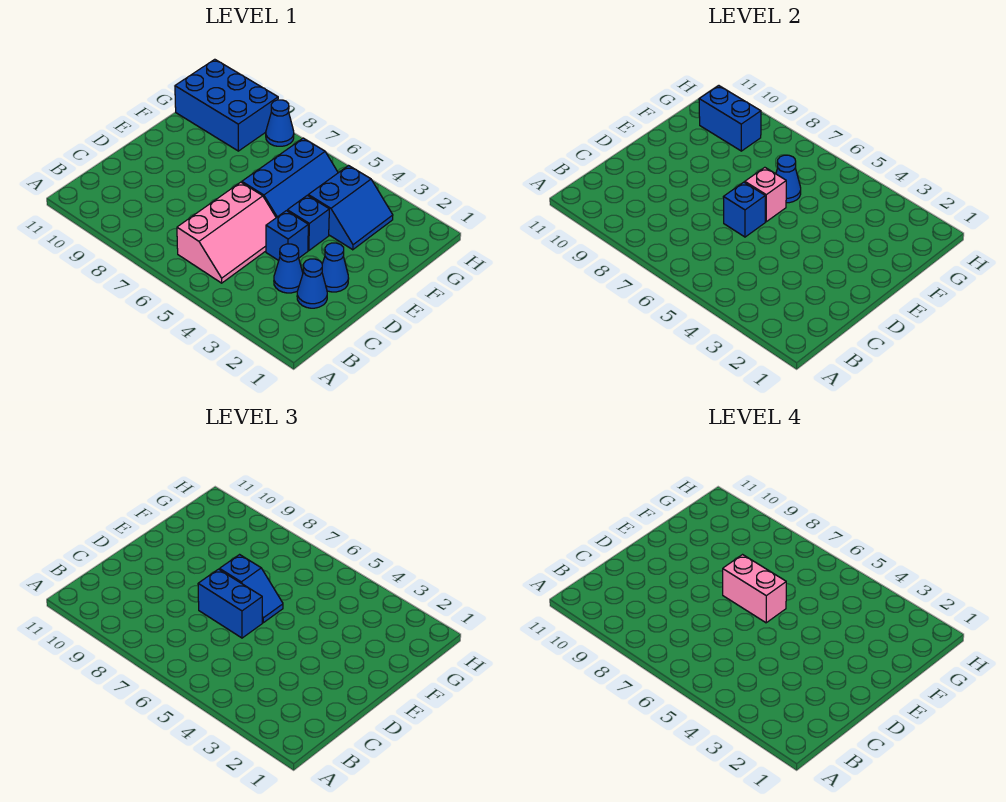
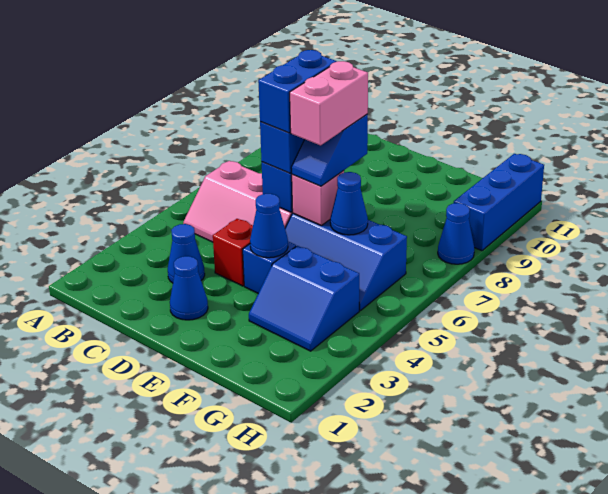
blue cone C2 level 1 -> blue cone E4 level 2
blue brick D4 level 1 -> red brick D4 level 1
blue brick G9:H11 level 1 -> blue brick H9:H11 level 1
blue brick G9:G10 level 2 -> blue brick D6:D7 level 4

